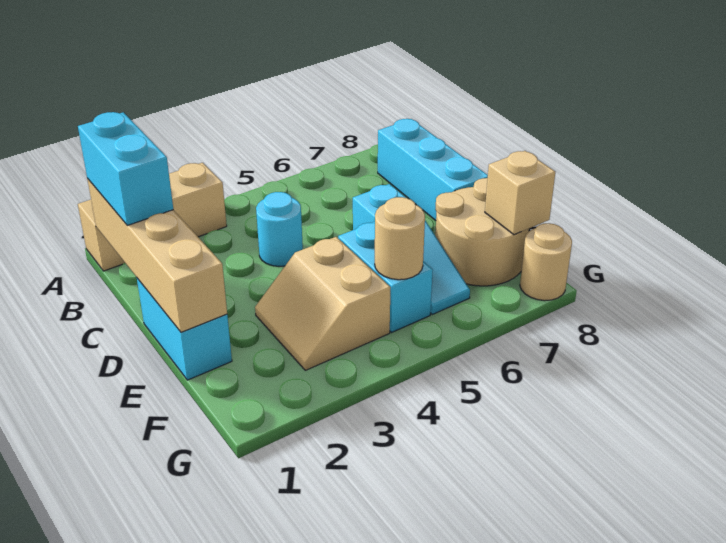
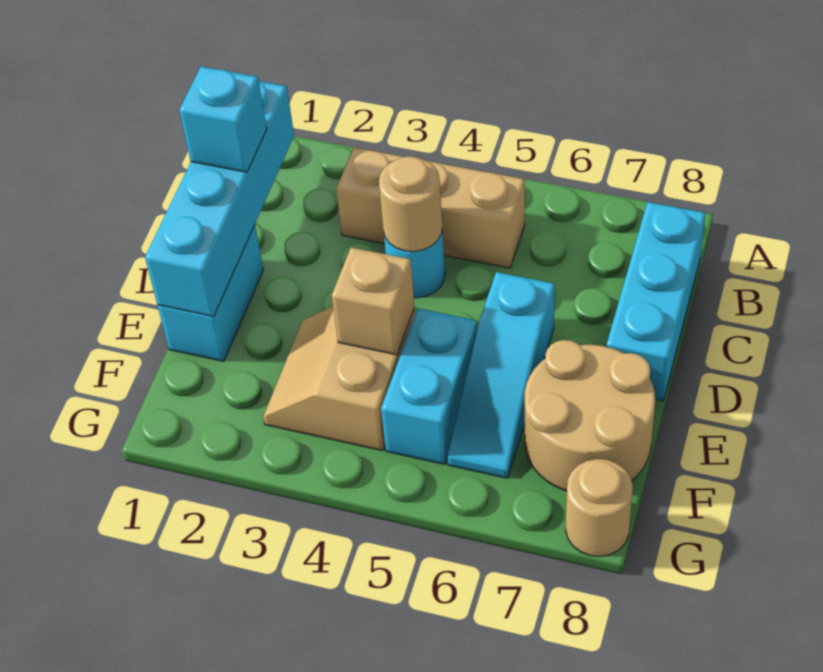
tan brick A1:A3 level 1 -> tan brick B3:B5 level 1
tan brick B1:E1 level 2 -> cyan brick B1:E1 level 2
cyan brick B1:C1 level 3 -> cyan brick C1 level 3
tan round brick F5 level 2 -> tan round brick C4 level 2
tan brick F8 level 2 -> tan brick E4 level 2

